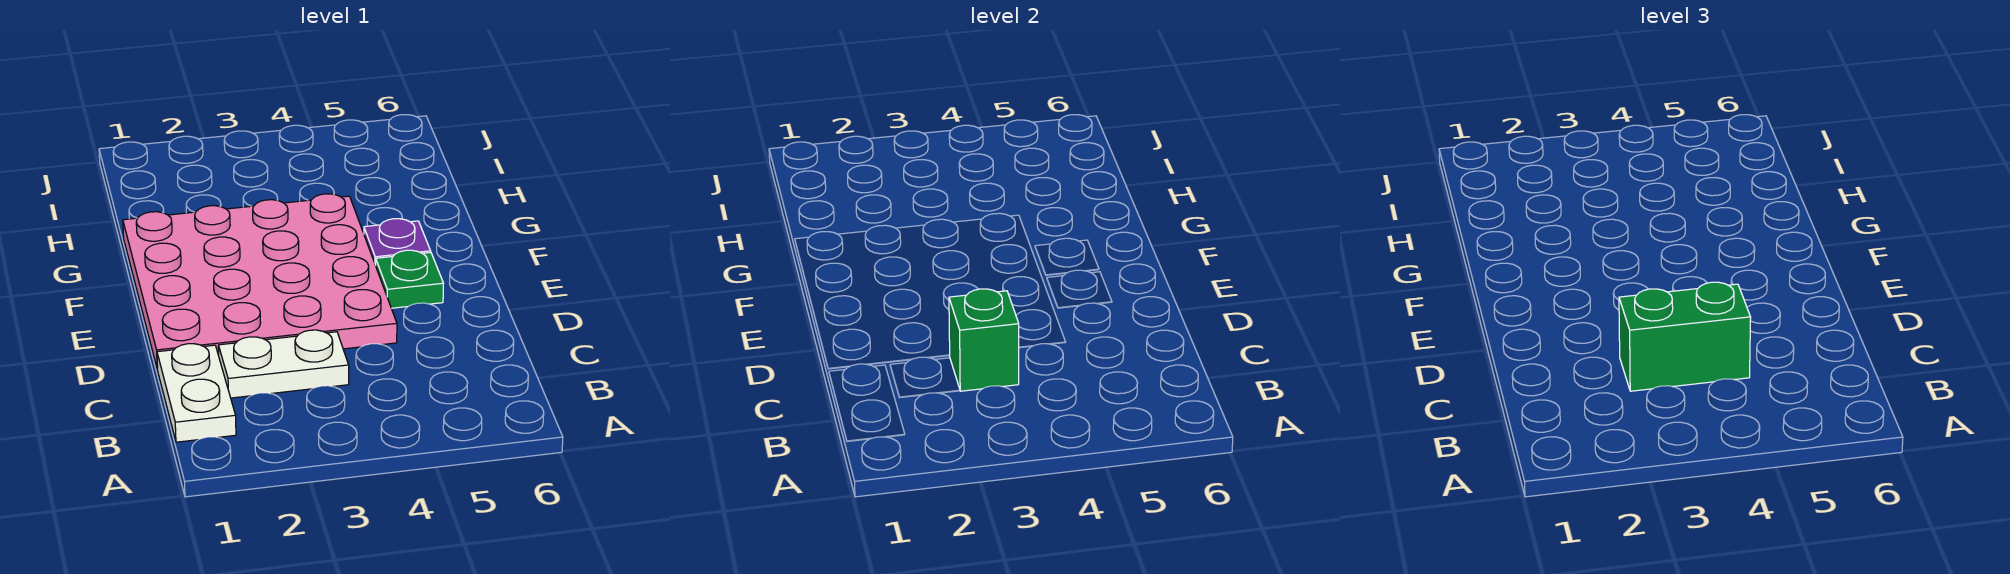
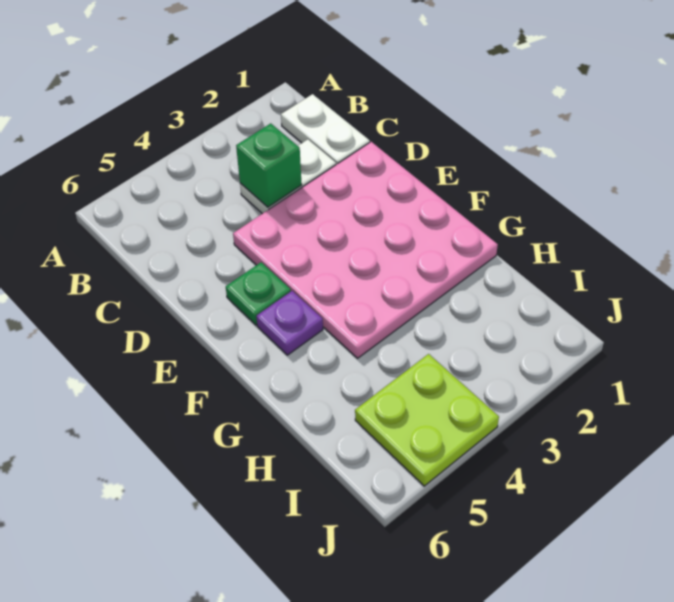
green brick C3:C4 level 3 -> none
none -> lime plate I4:J5 level 1

